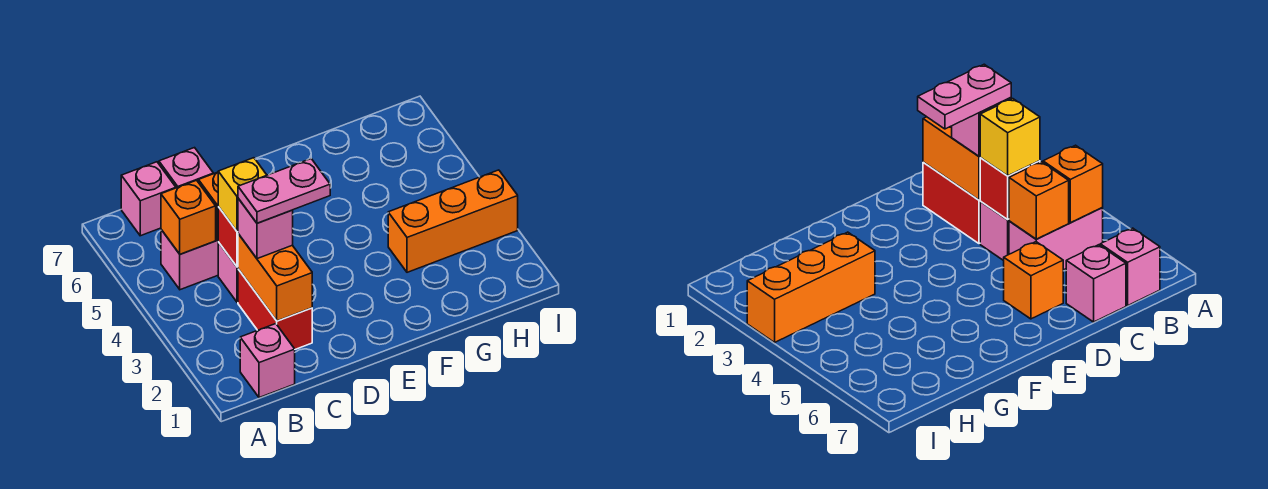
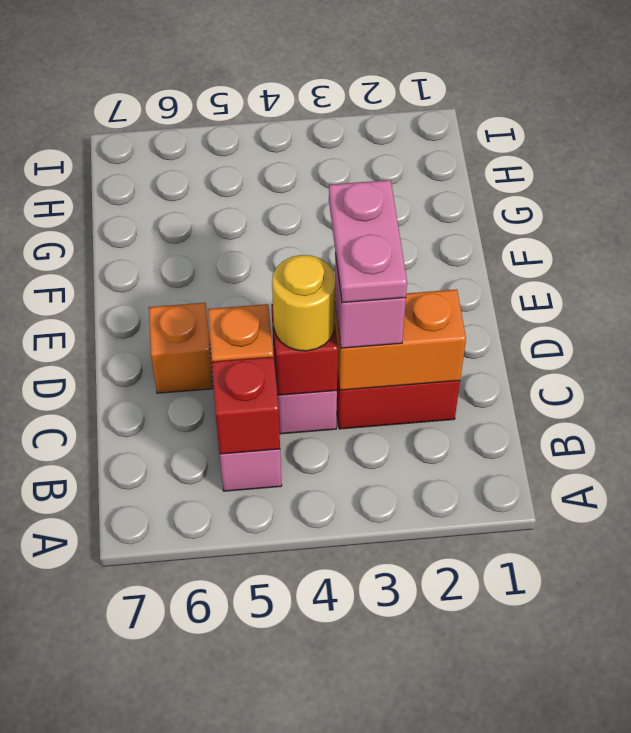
pink brick B1 level 1 -> none
orange brick B5 level 2 -> red brick B5 level 2
pink brick B7 level 1 -> none
yellow brick C4 level 3 -> yellow round brick C4 level 3
pink brick C7 level 1 -> none
orange brick G3:I3 level 1 -> none

